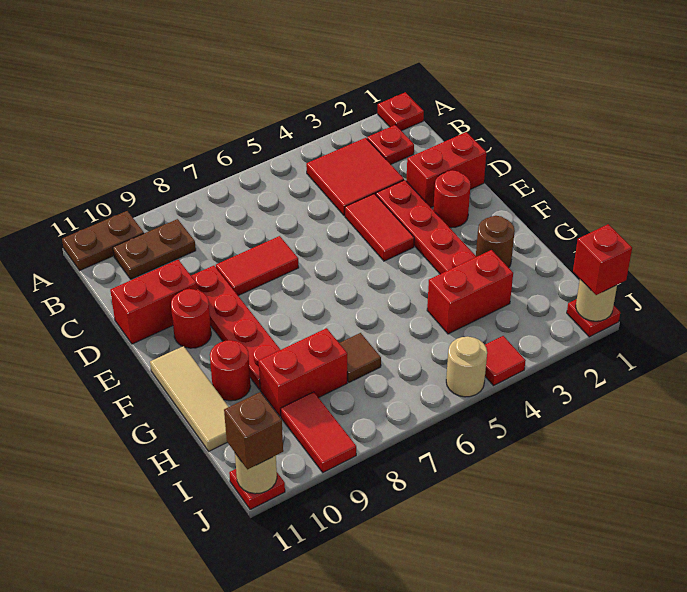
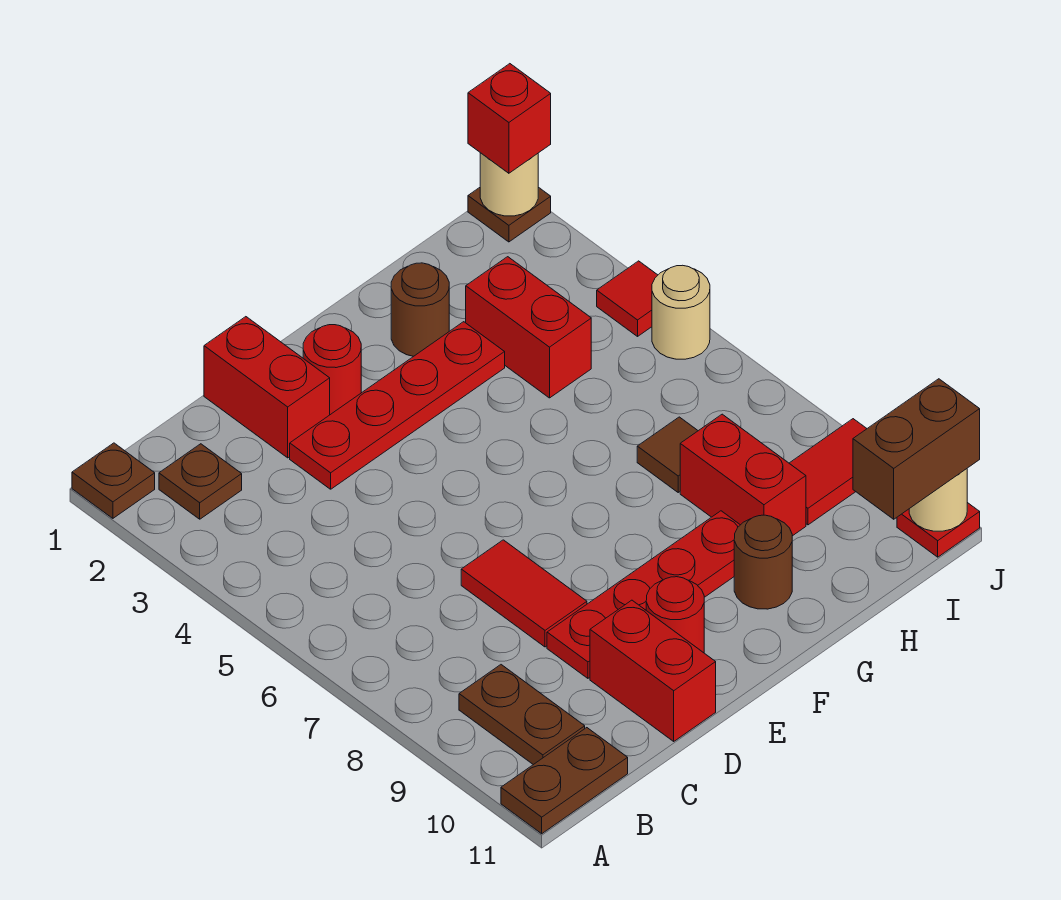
red plate A1 level 1 -> brown plate A1 level 1
brown plate A10:A11 level 1 -> brown plate A11:B11 level 1
red plate B2 level 1 -> brown plate B2 level 1
red tile B3:C4 level 1 -> none
red tile D4:E4 level 1 -> none
tan tile F11:H11 level 1 -> none
red round brick G10 level 1 -> brown round brick G10 level 1
red plate J1 level 1 -> brown plate J1 level 1
brown brick J11 level 3 -> brown brick I11:J11 level 3

